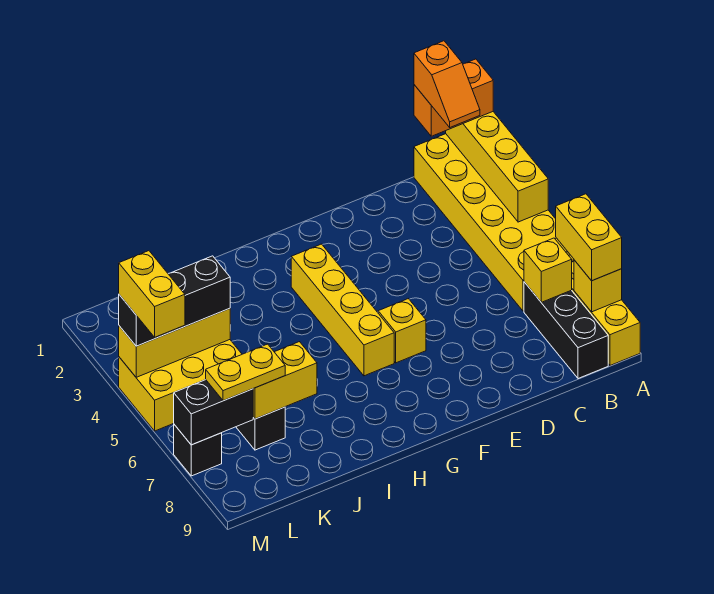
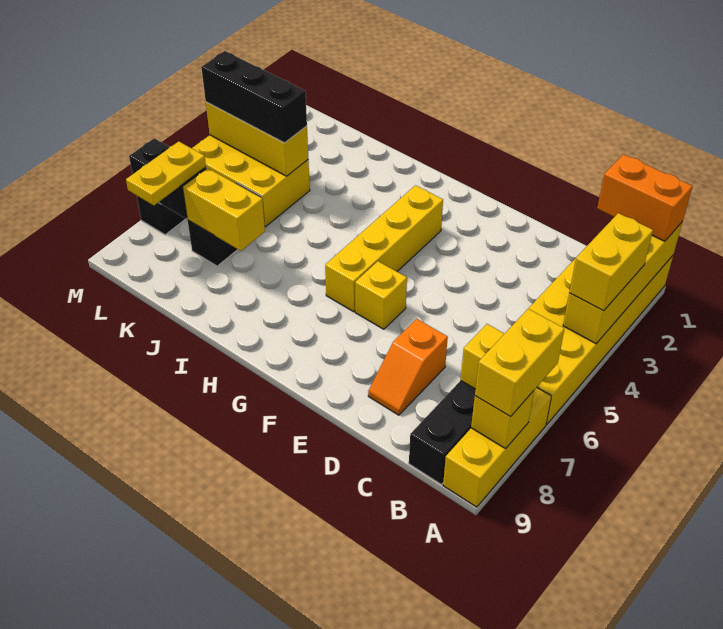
orange slope B1:B2 level 4 top 1 -> orange slope D7:D8 level 1 top 7
yellow plate K7:L7 level 3 -> yellow plate L7:L8 level 3
yellow brick M4:M5 level 4 -> yellow brick A3:A4 level 3

